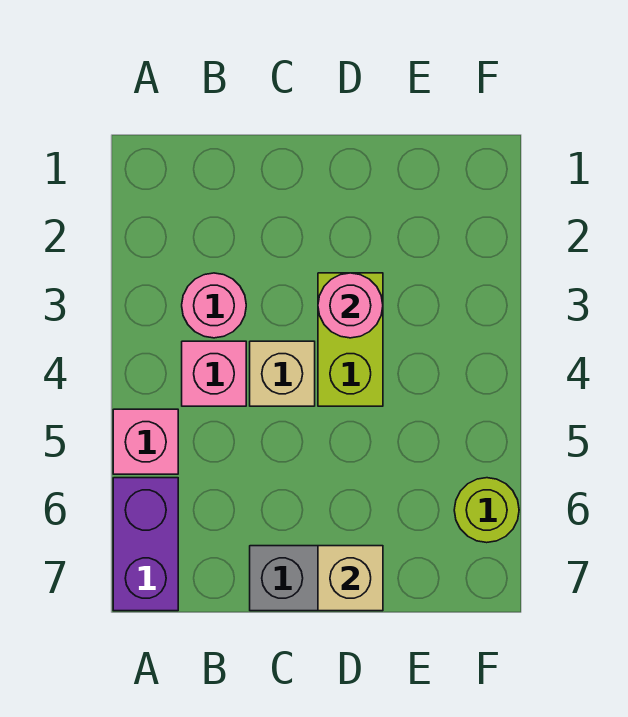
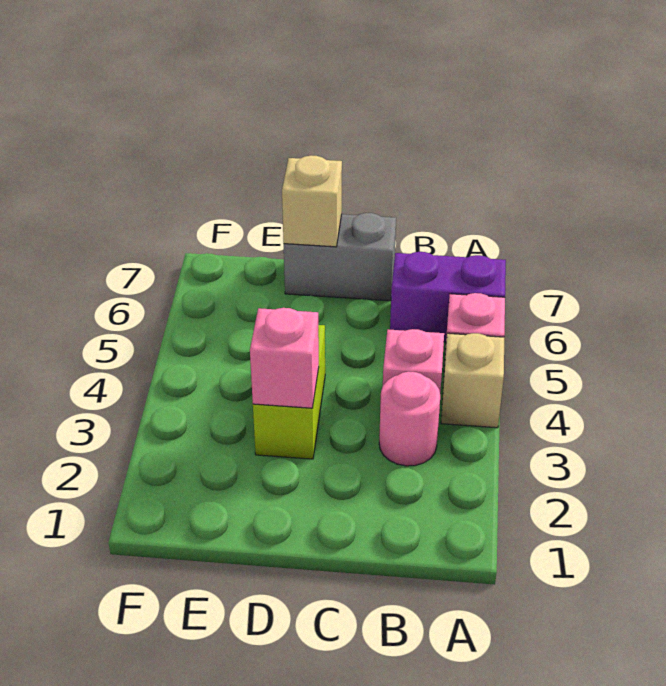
purple brick A6:A7 level 1 -> purple brick A6:B6 level 1
tan brick C4 level 1 -> tan brick A4 level 1
pink round brick D3 level 2 -> pink brick D3 level 2
lime round brick F6 level 1 -> none

